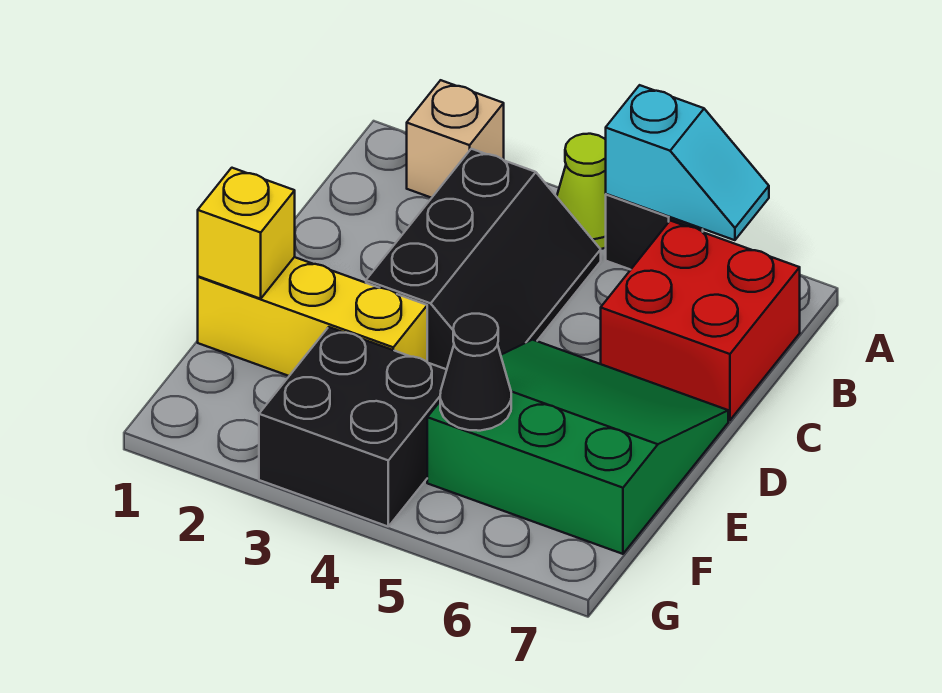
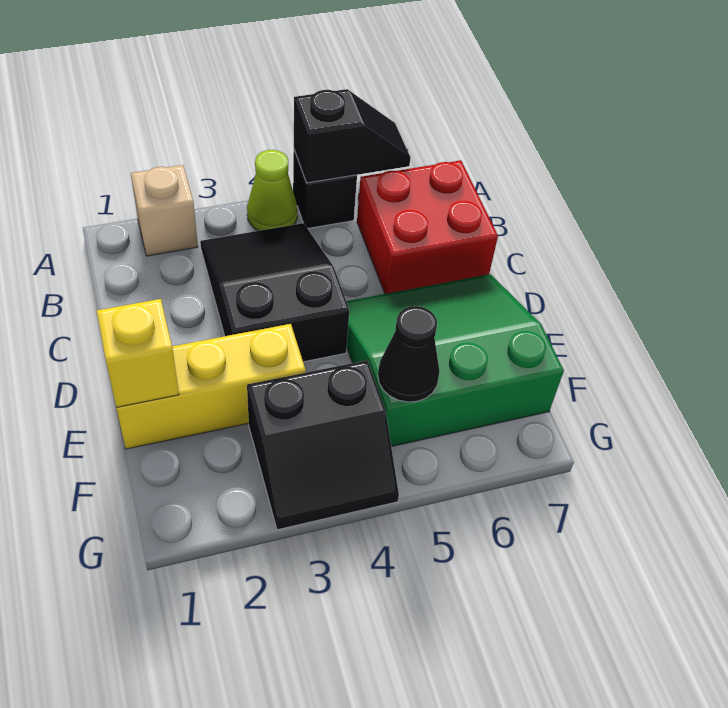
cyan slope A5:A6 level 2 top 5 -> black slope A5:A6 level 2 top 5
black slope B3:D4 level 1 top 3 -> black slope B3:D4 level 1 top D
black brick F3:G4 level 1 -> black slope F3:G4 level 1 top F

